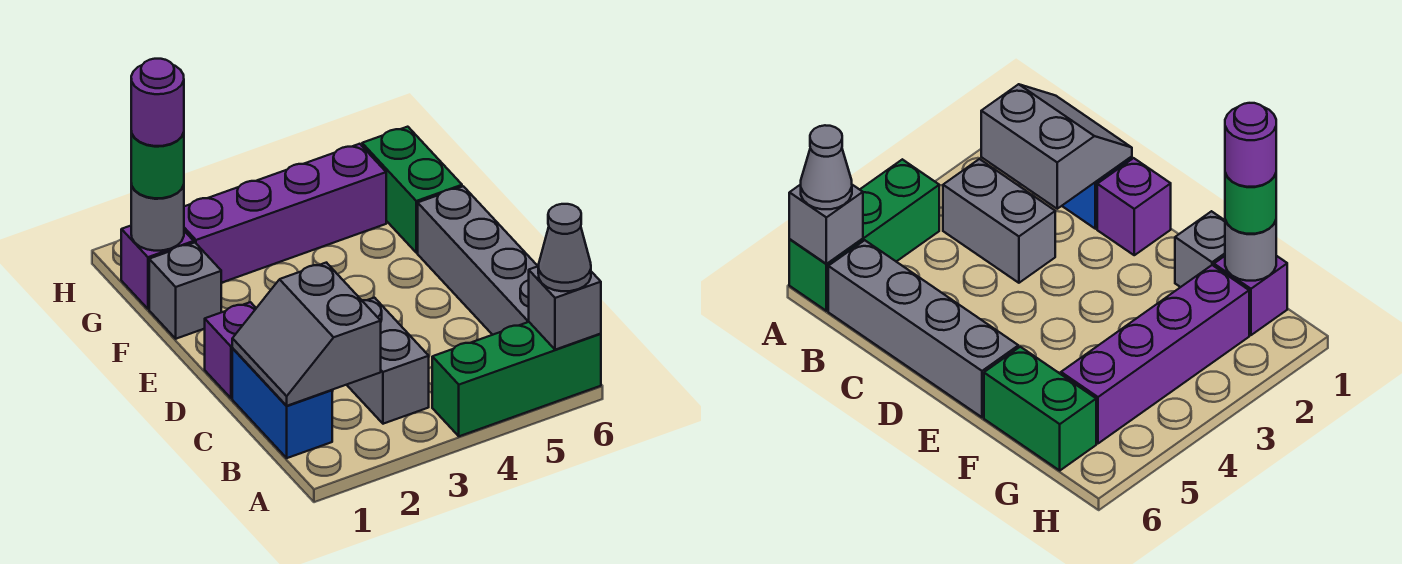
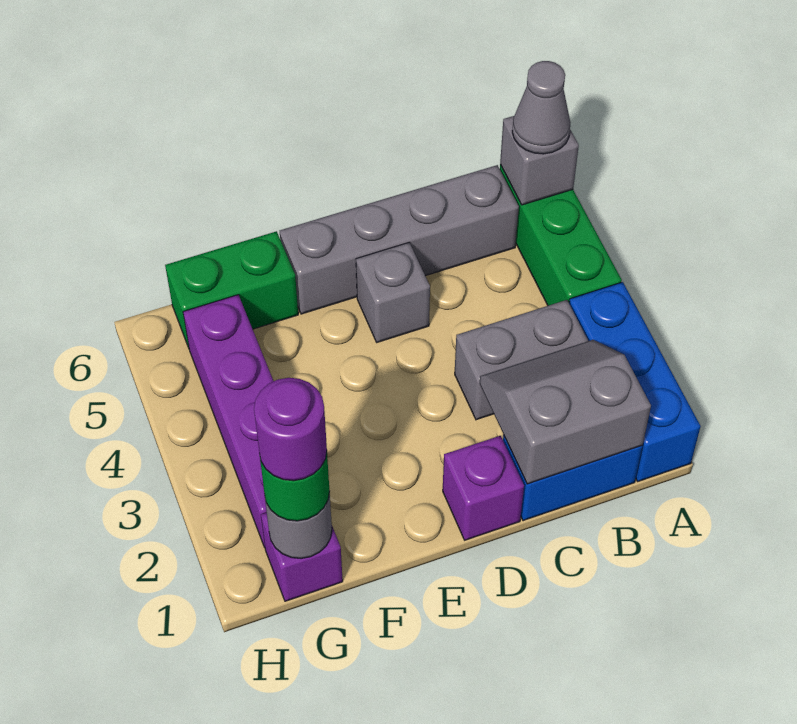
none -> blue brick A1:A3 level 1
grey slope B1:C2 level 2 top 2 -> grey slope B1:C2 level 2 top 1
grey brick F1 level 1 -> grey brick D5 level 1

